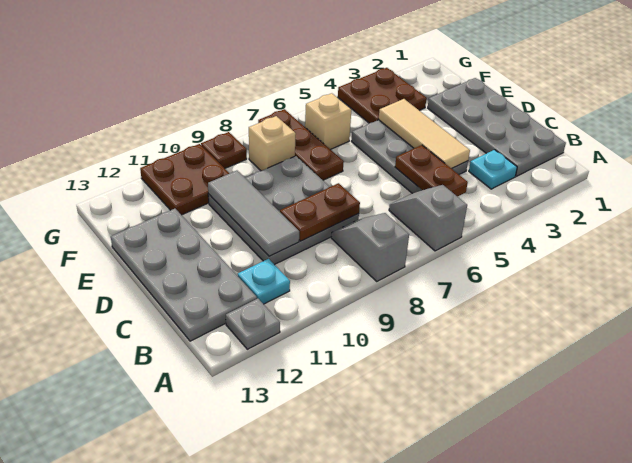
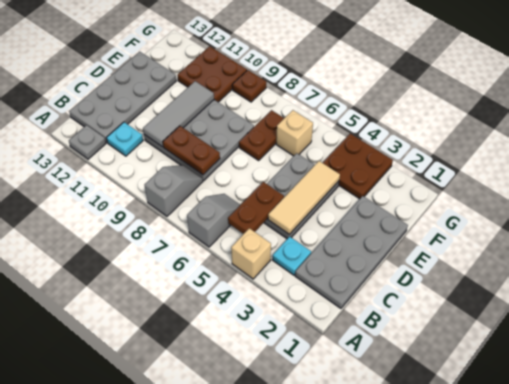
brown plate E7:G7 level 1 -> brown plate E7:F7 level 1
tan brick F8 level 1 -> tan brick A4 level 1

